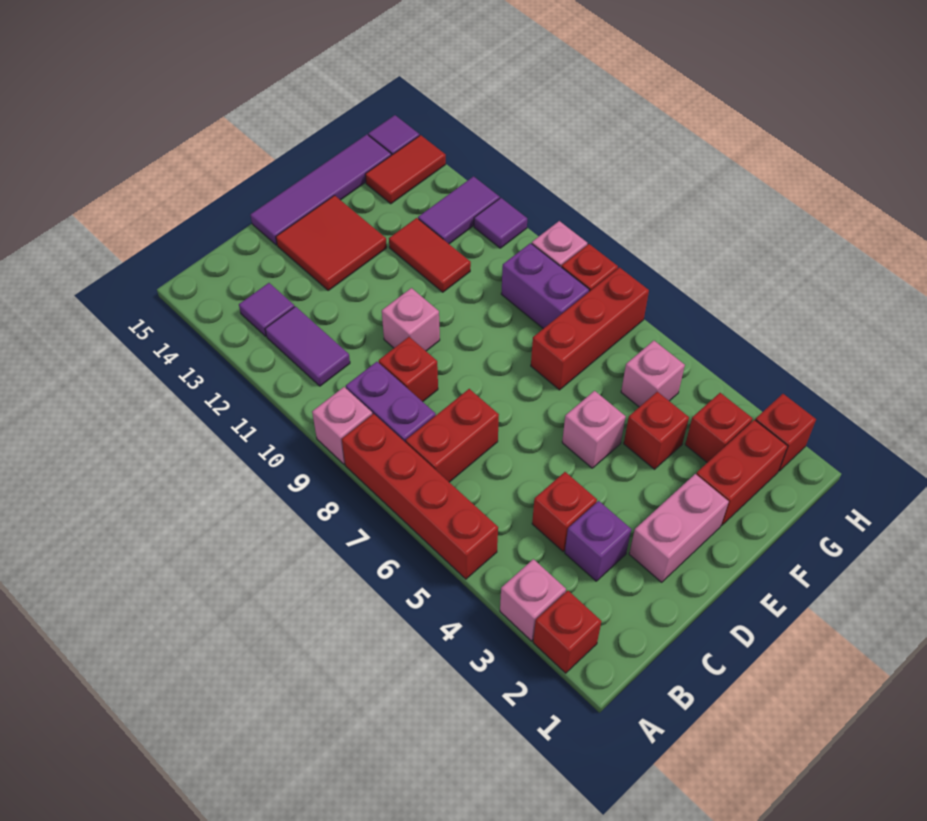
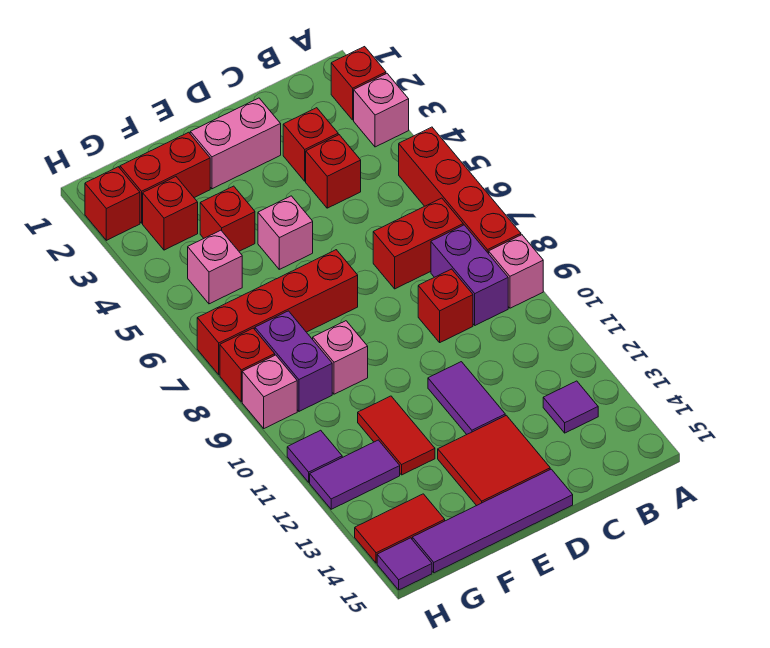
purple tile B11:B12 level 1 -> purple tile D11:D12 level 1
purple brick C3 level 1 -> red brick C3 level 1
pink brick D10 level 1 -> pink brick F9 level 1
red brick F7:H7 level 1 -> red brick E7:H7 level 1

